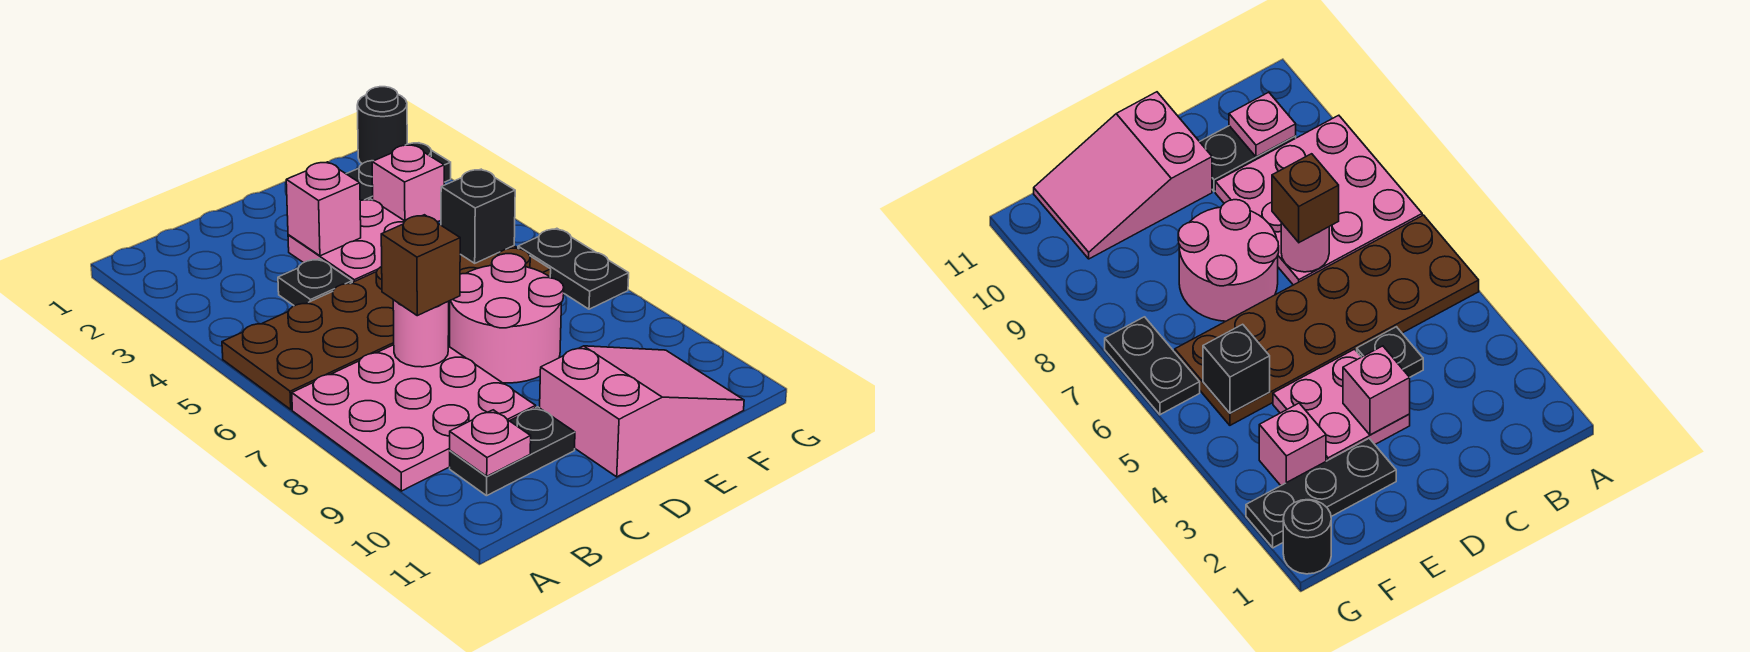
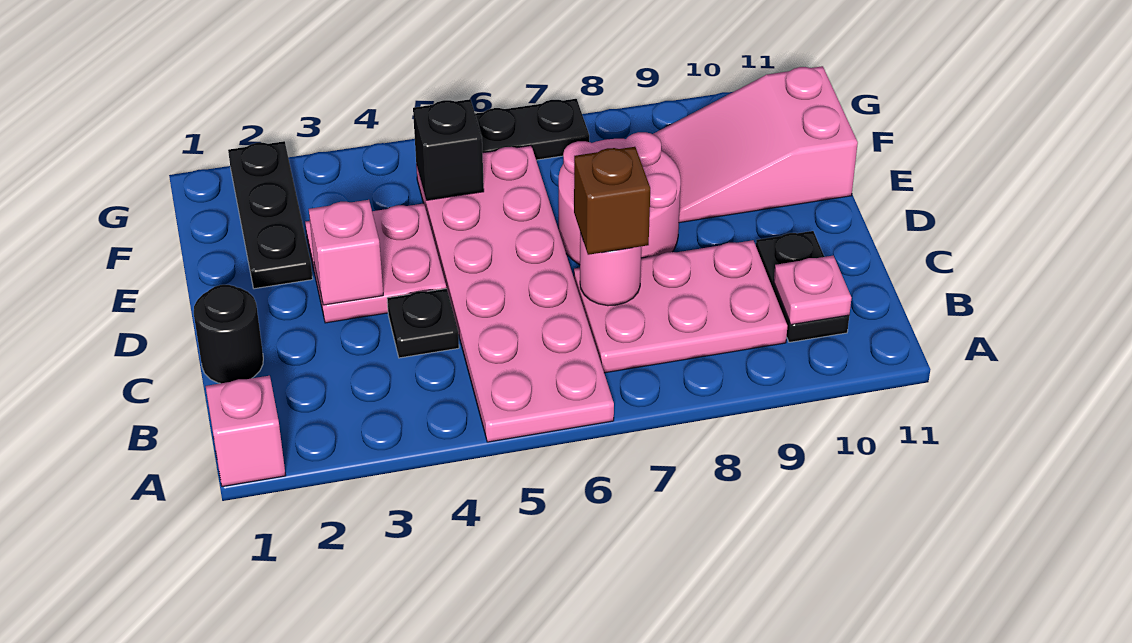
brown plate A5:F6 level 1 -> pink plate A5:F6 level 1
pink plate A7:C9 level 1 -> pink plate B7:C9 level 1
pink slope D10:F11 level 1 top D -> pink slope E9:F11 level 1 top 11
pink brick F3 level 1 -> pink brick A1 level 1
black round brick G1 level 1 -> black round brick C1 level 1

